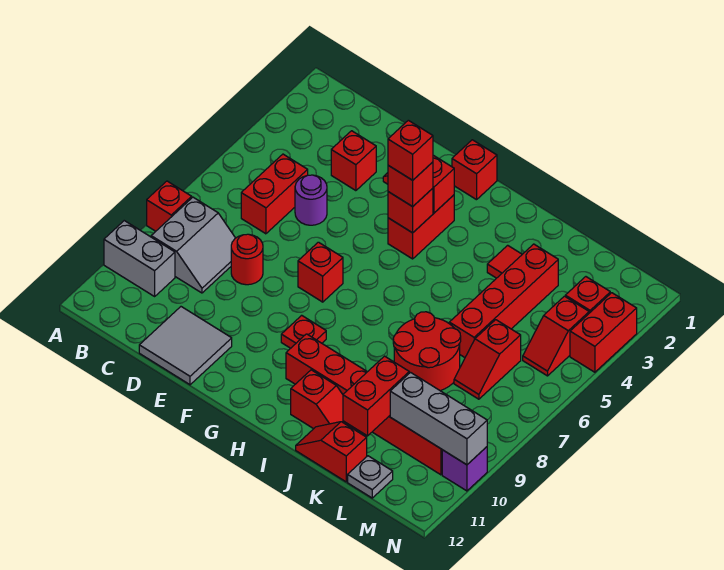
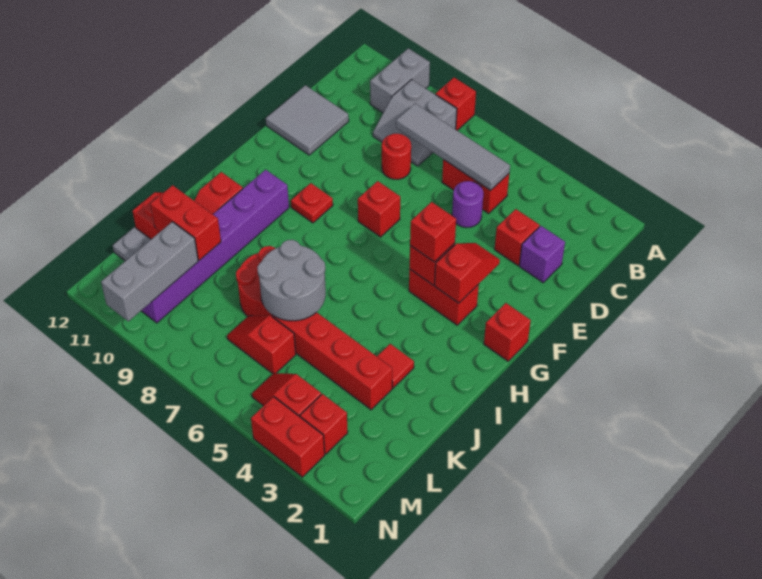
none -> grey tile C5:C8 level 2
red brick G4 level 4 -> none
red brick H10:M10 level 1 -> purple brick H10:M10 level 1
none -> grey round brick J6:K7 level 2
purple brick N10 level 1 -> purple brick D2 level 1

